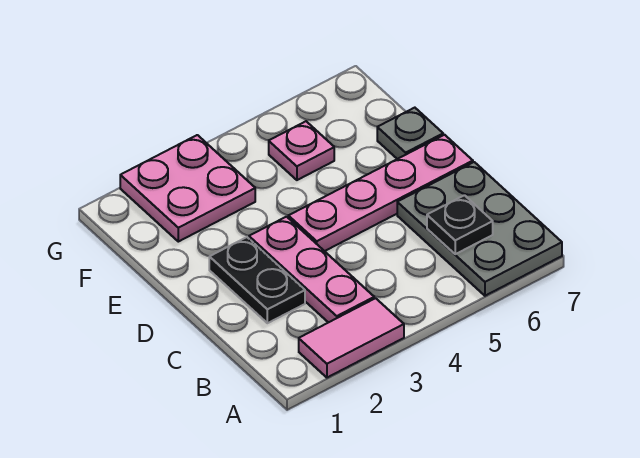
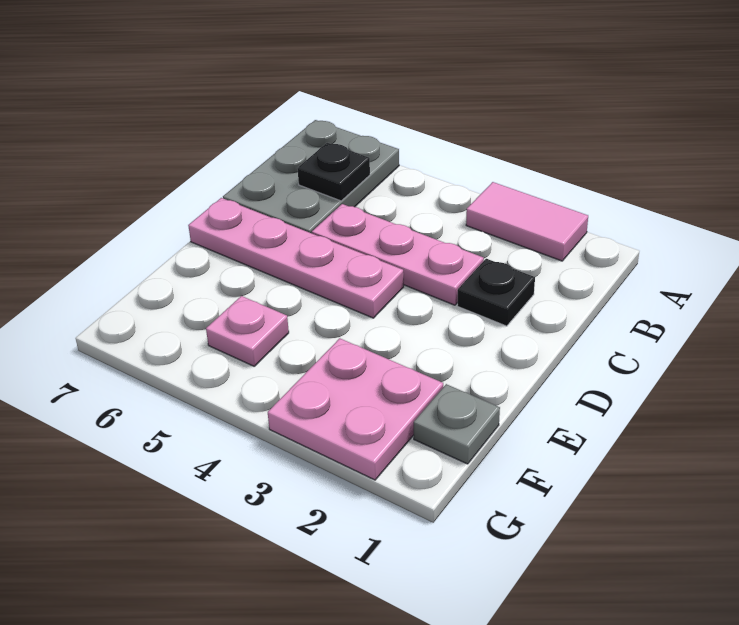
pink plate B3:D3 level 1 -> pink plate C3:C5 level 1
black plate C2:D2 level 1 -> black plate C2 level 1
grey plate E7 level 1 -> grey plate F1 level 1

